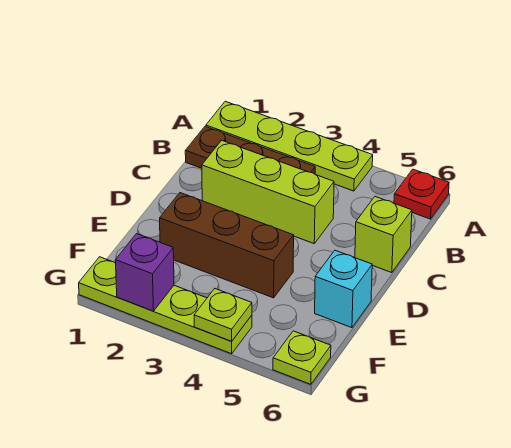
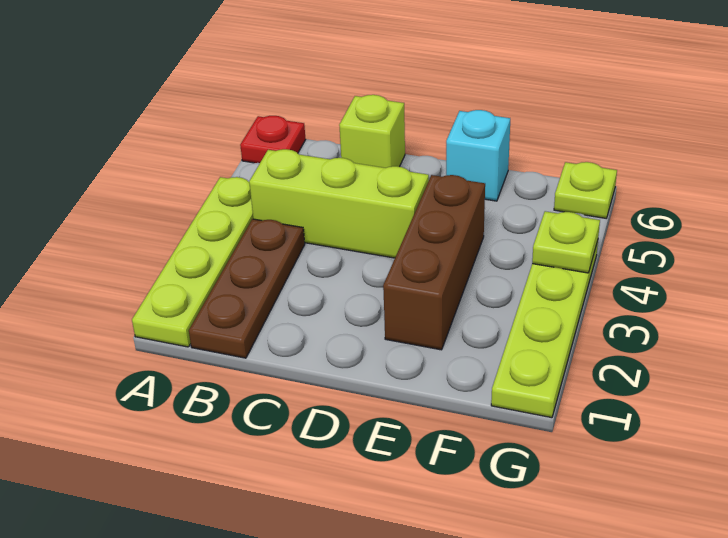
lime brick C2:C4 level 1 -> lime brick B4:D4 level 1
purple brick G2 level 2 -> none

